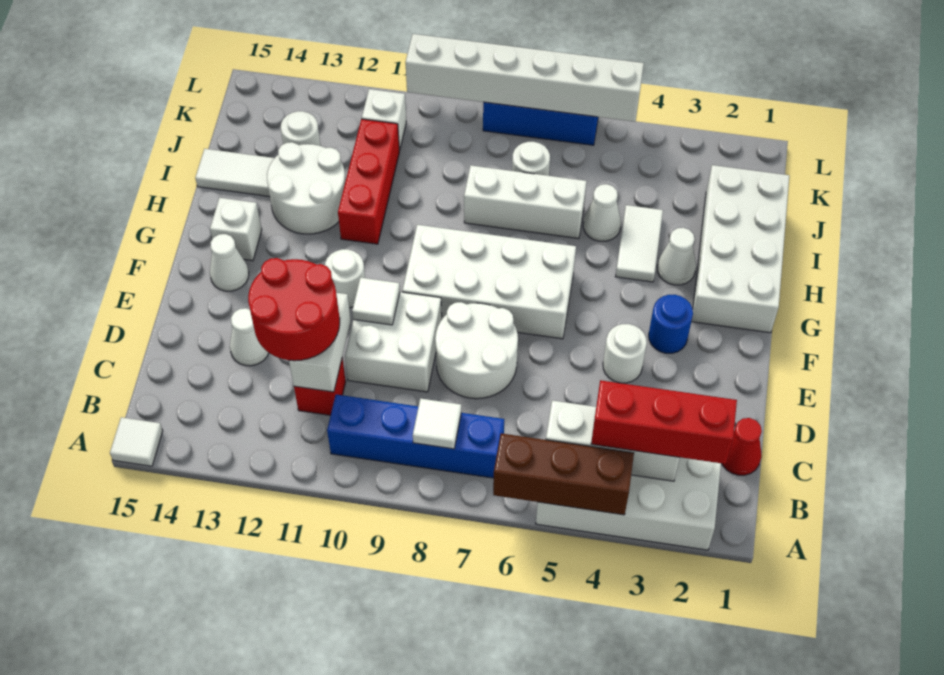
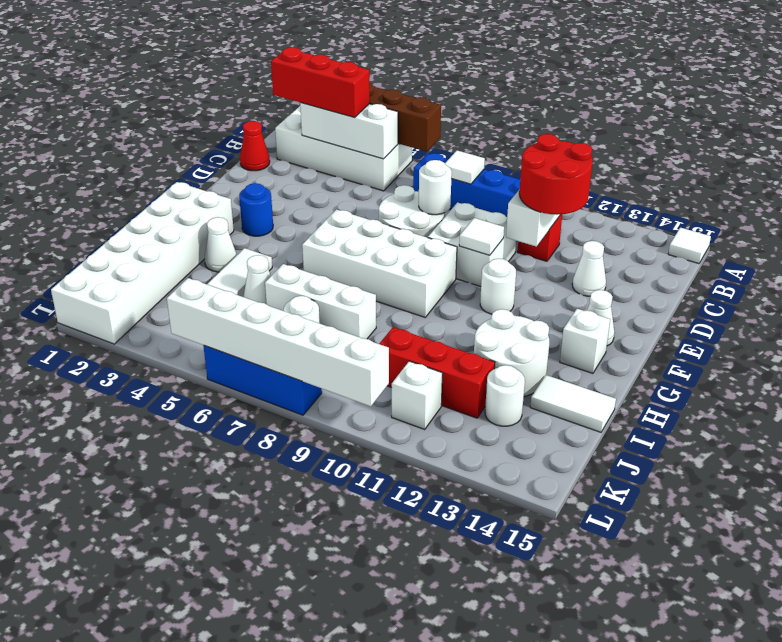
white round brick E4 level 1 -> white round brick D8 level 2
white brick G1:J2 level 1 -> white brick G1:L2 level 1
red brick H11:J11 level 1 -> red brick J10:J12 level 1

